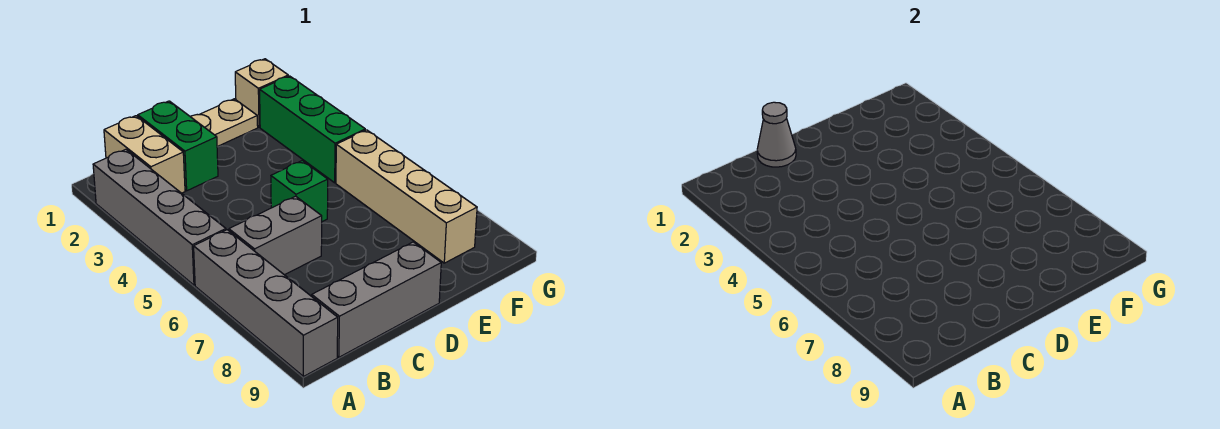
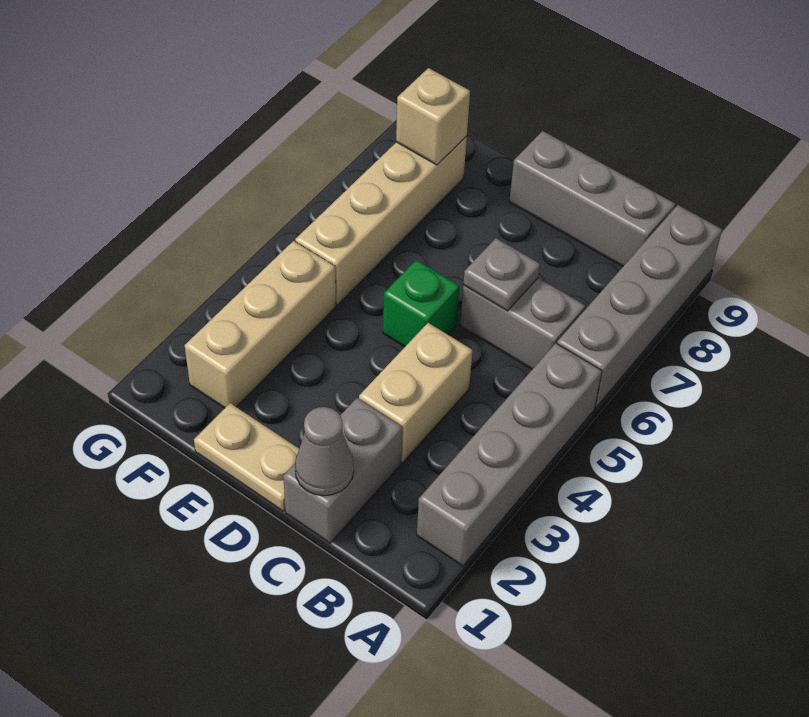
tan brick B1:B2 level 1 -> tan brick C3:C4 level 1
green brick C1:C2 level 1 -> grey brick C1:C2 level 1
none -> grey plate C6 level 2
tan brick F1 level 1 -> tan brick F8 level 2
green brick F2:F4 level 1 -> tan brick F2:F4 level 1

